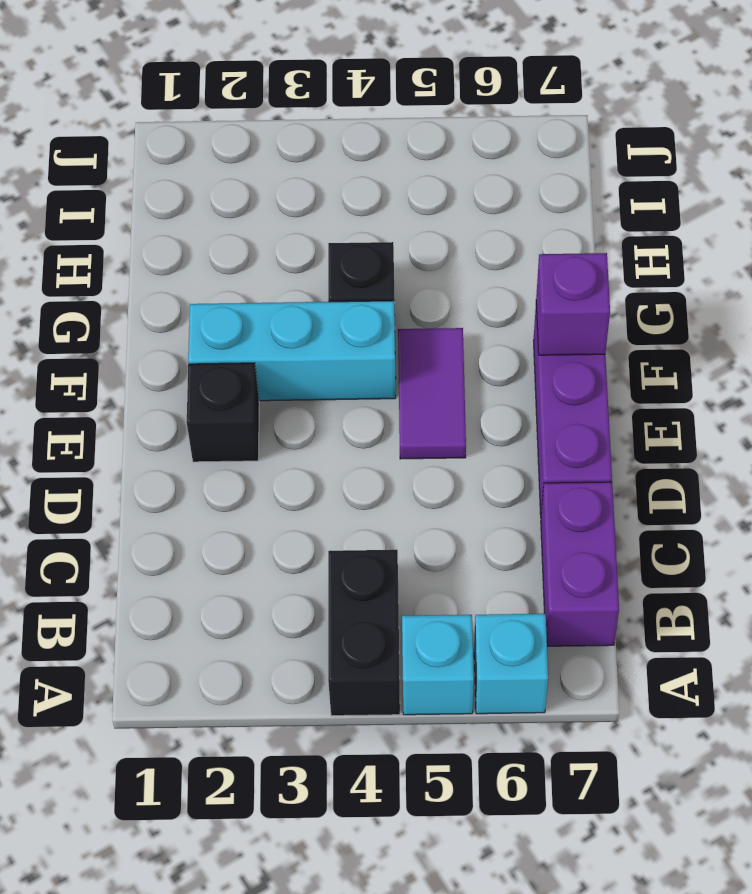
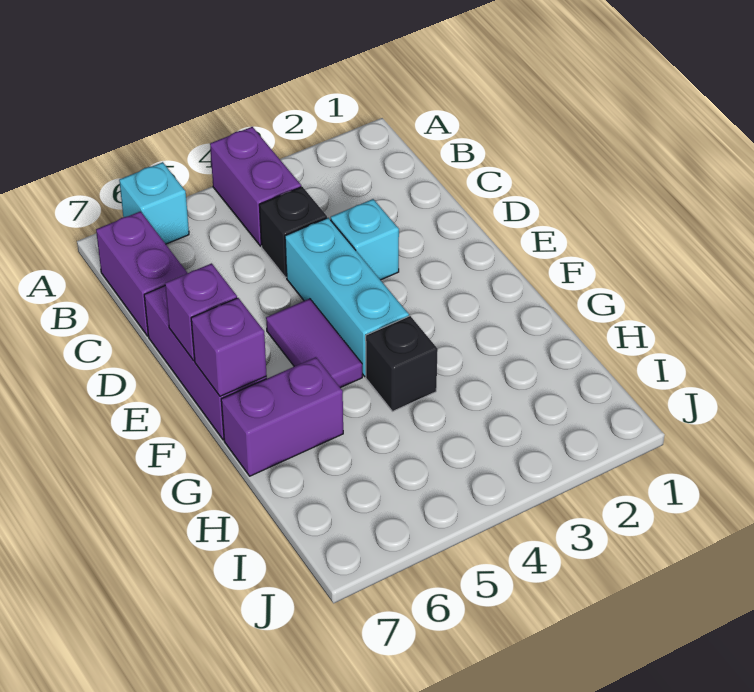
black brick A4:B4 level 1 -> purple brick A4:B4 level 1
cyan brick A5 level 1 -> cyan brick D3 level 1
black brick E2 level 1 -> black brick C4 level 1
none -> purple brick E7 level 2
cyan brick F2:F4 level 1 -> cyan brick D4:F4 level 1
none -> purple brick G6:G7 level 1

